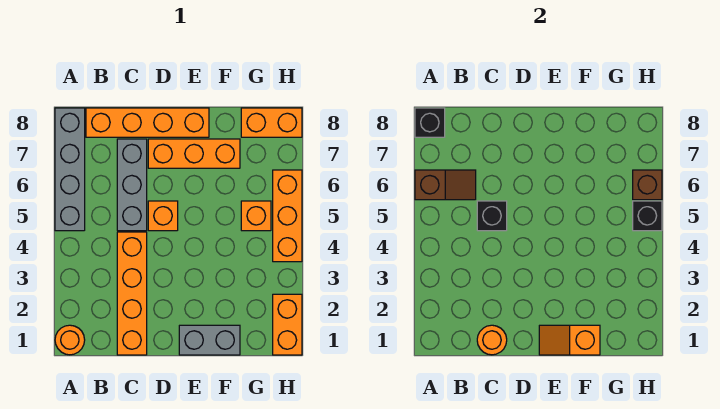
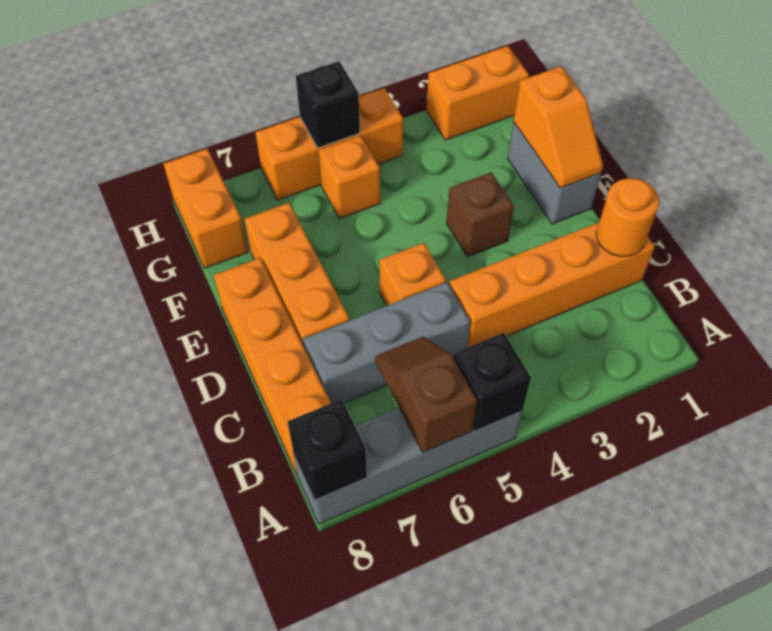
orange round brick A1 level 1 -> none
black brick C5 level 2 -> black brick A5 level 2
brown brick H6 level 2 -> brown brick E3 level 1

